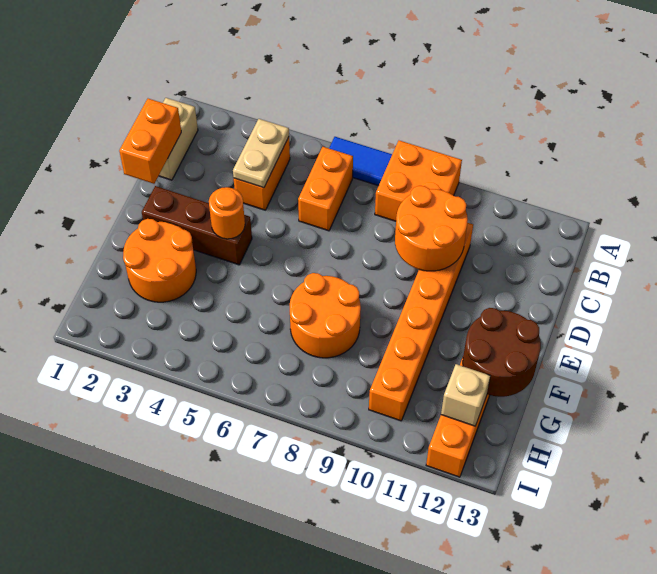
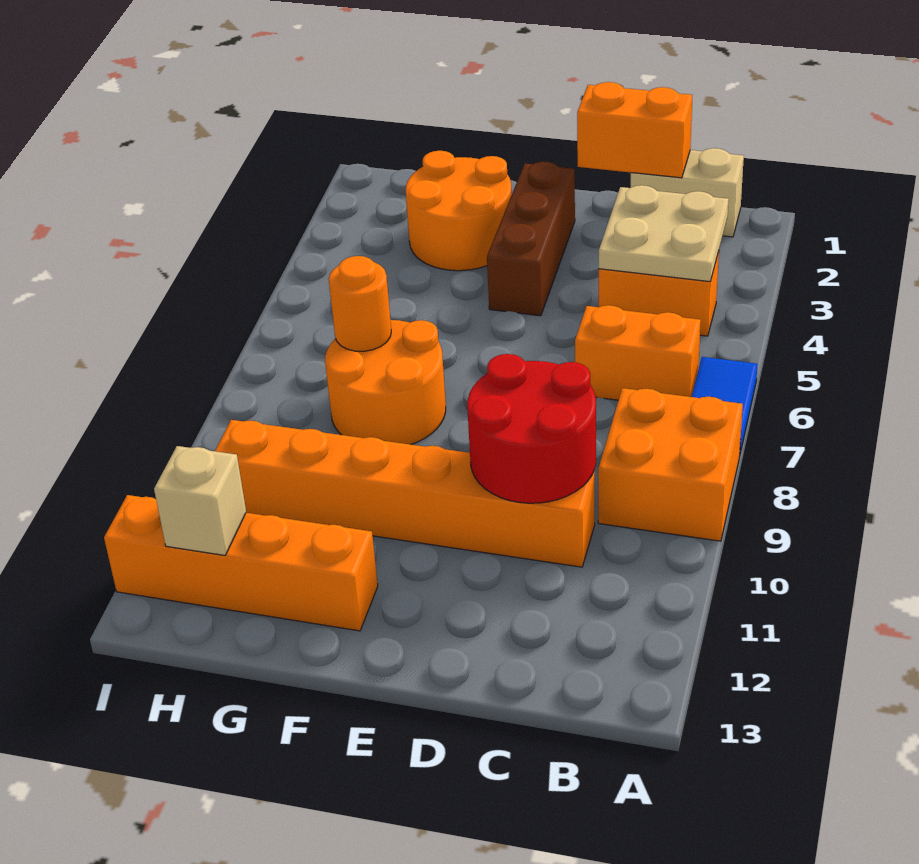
tan plate B4:C4 level 2 -> tan plate B3:C4 level 2
orange round brick C9:D10 level 2 -> red round brick C9:D10 level 2
orange round brick E4 level 2 -> orange round brick G7 level 2
brown round brick F12:G13 level 2 -> none

